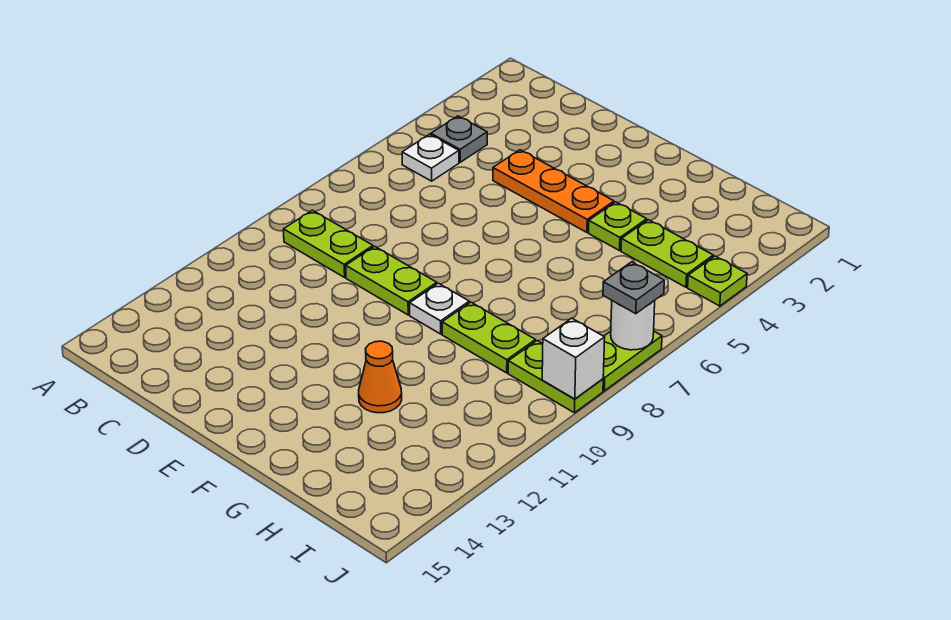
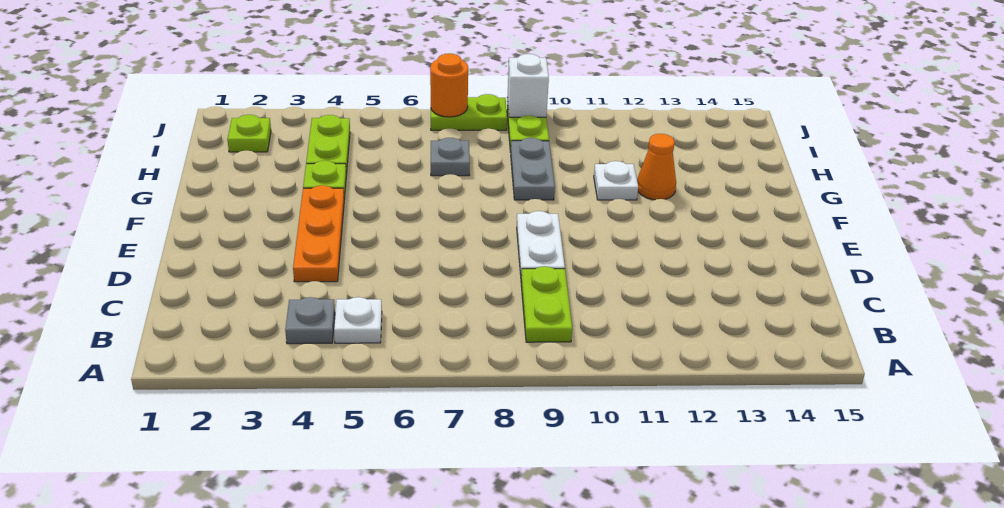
lime plate D9:E9 level 1 -> white plate D9:E9 level 1
white plate F9 level 1 -> white plate G11 level 1
lime plate G9:H9 level 1 -> grey plate G9:H9 level 1
lime plate J4 level 1 -> lime plate I2 level 1
white round brick J7 level 2 -> orange round brick J7 level 2
grey plate J7 level 3 -> grey plate H7 level 1

